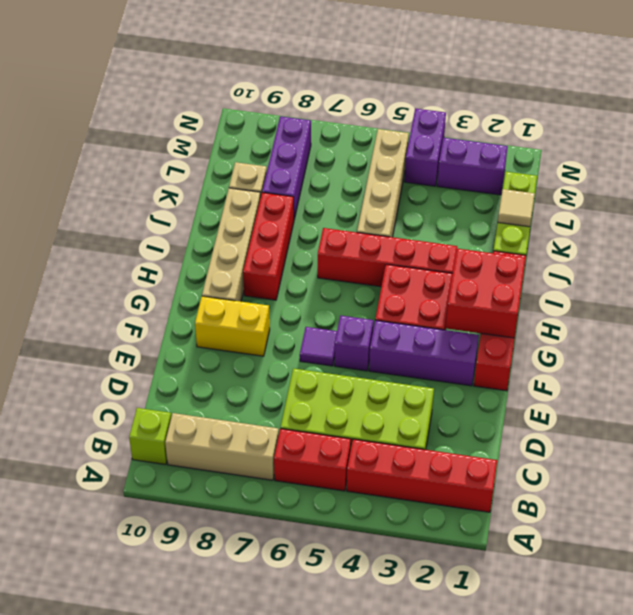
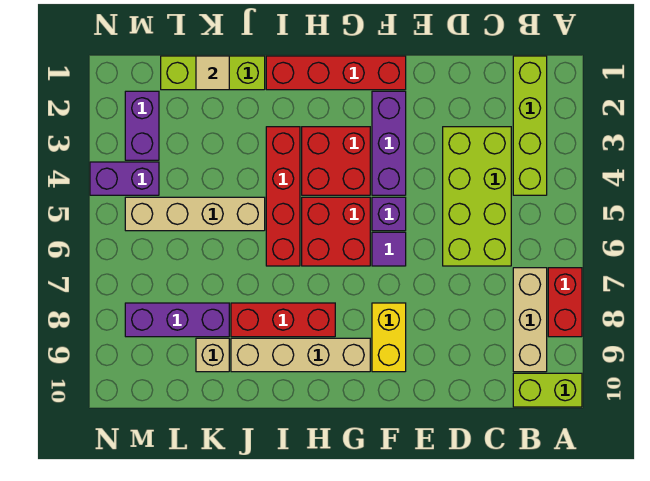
red brick B1:B4 level 1 -> lime brick B1:B4 level 1
red brick B5:B6 level 1 -> red brick A7:A8 level 1
lime brick B10 level 1 -> lime brick A10:B10 level 1
red brick G1:H2 level 2 -> red brick G5:H6 level 1

